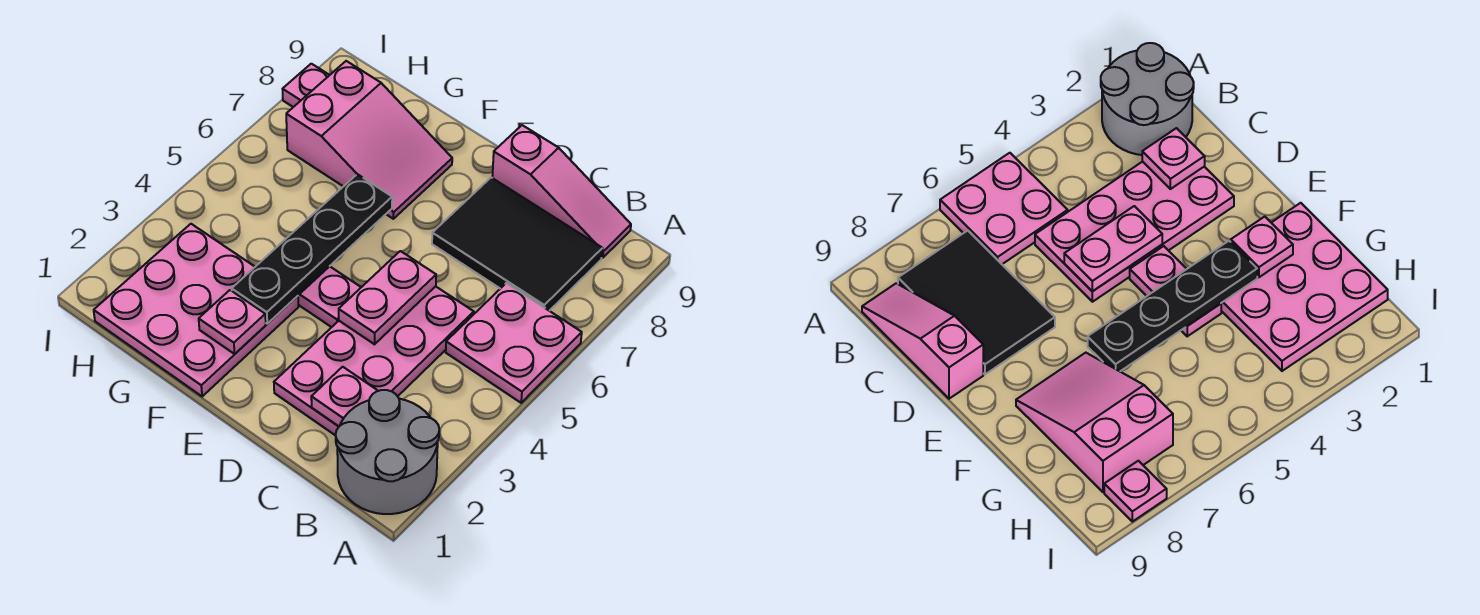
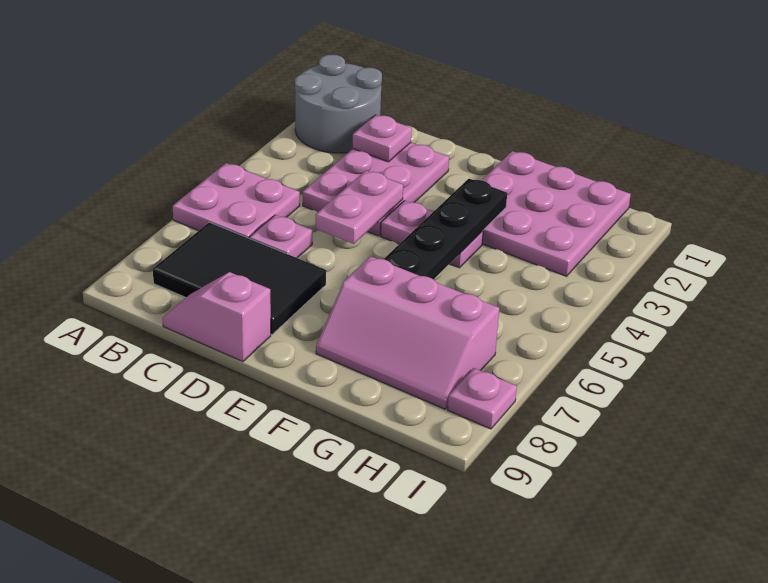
pink slope B9:D9 level 1 top D -> pink slope C9:D9 level 1 top D
pink plate C2:D5 level 1 -> pink plate C2:D4 level 1
pink plate F2 level 2 -> pink plate C6 level 1
pink slope F7:H8 level 1 top H -> pink slope F7:H8 level 1 top 7

